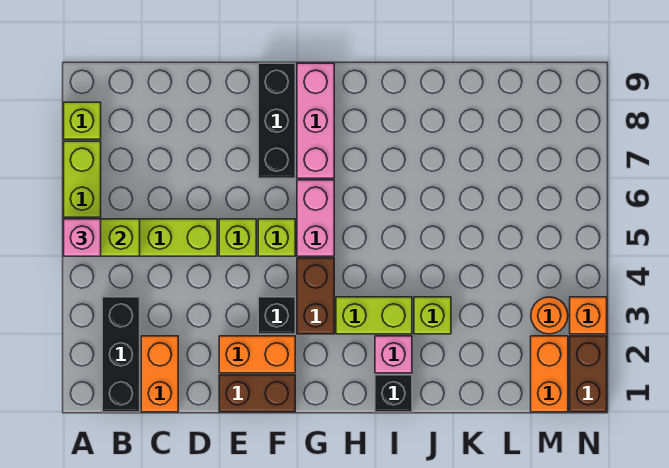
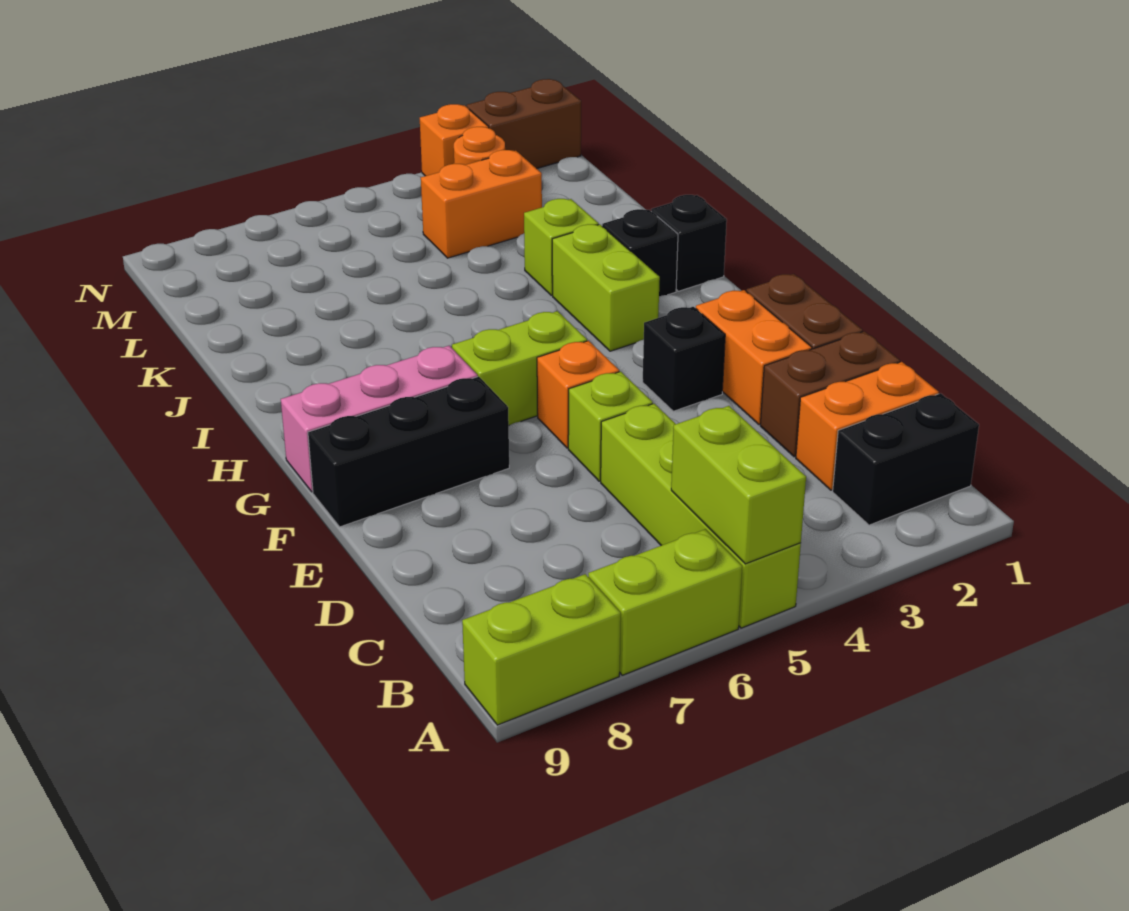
pink brick A5 level 3 -> none
lime brick A8 level 1 -> lime brick A8:A9 level 1
black brick B1:B3 level 1 -> black brick B1:B2 level 1
lime brick F5 level 1 -> orange brick F5 level 1
brown brick G3:G4 level 1 -> brown brick D1:D2 level 1
pink brick G5:G6 level 1 -> lime brick G5:G6 level 1
pink brick I2 level 1 -> black brick I2 level 1
orange brick M1:M2 level 1 -> orange brick L3:L4 level 1

